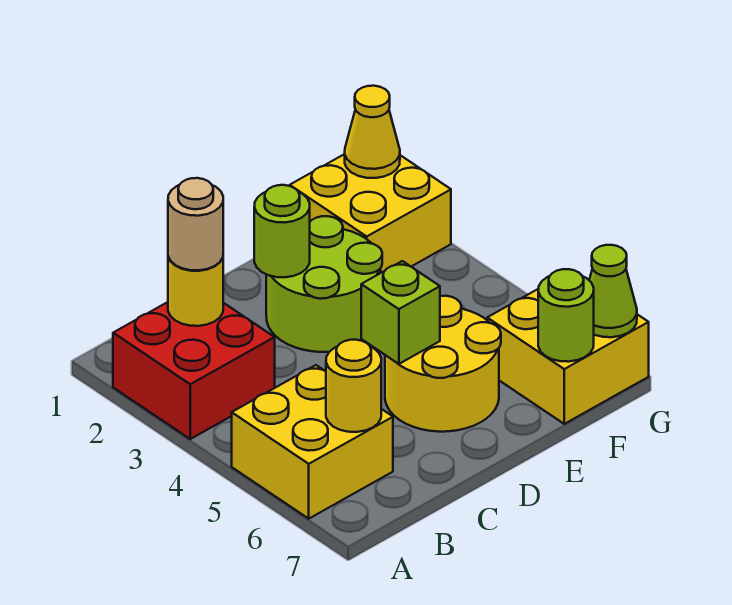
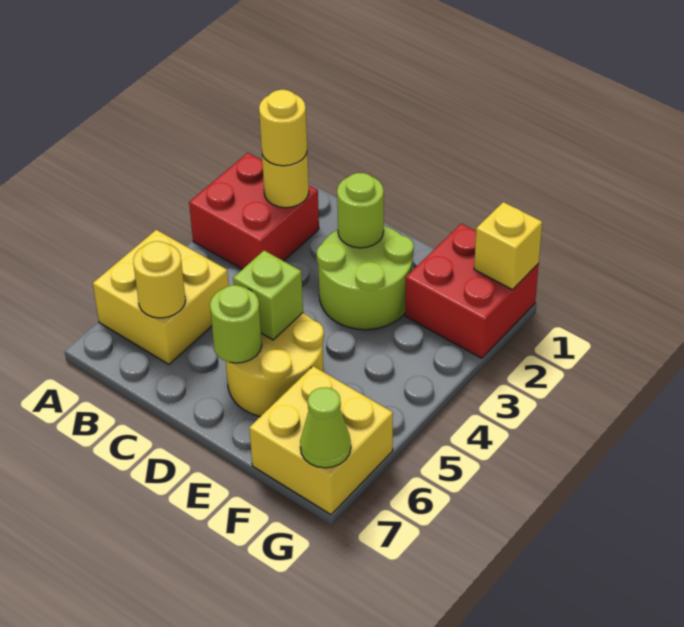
tan round brick B2 level 3 -> yellow round brick B2 level 3
yellow brick F1:G2 level 1 -> red brick F1:G2 level 1
lime round brick F7 level 2 -> lime round brick D6 level 2
yellow cone G1 level 2 -> yellow brick G1 level 2

